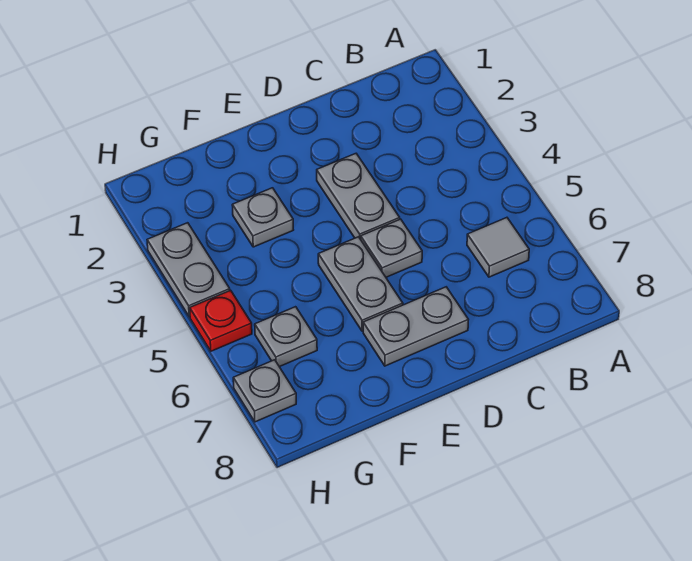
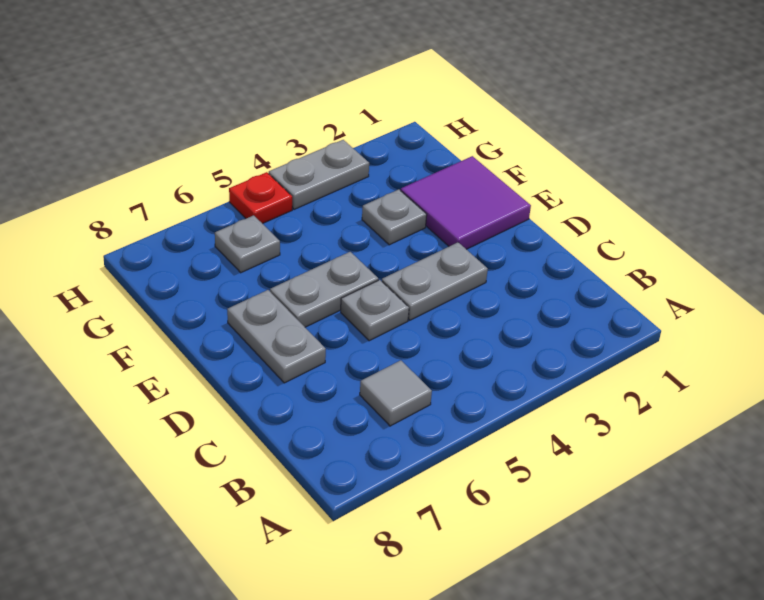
none -> purple tile E1:F2 level 1
grey plate H7 level 1 -> none

